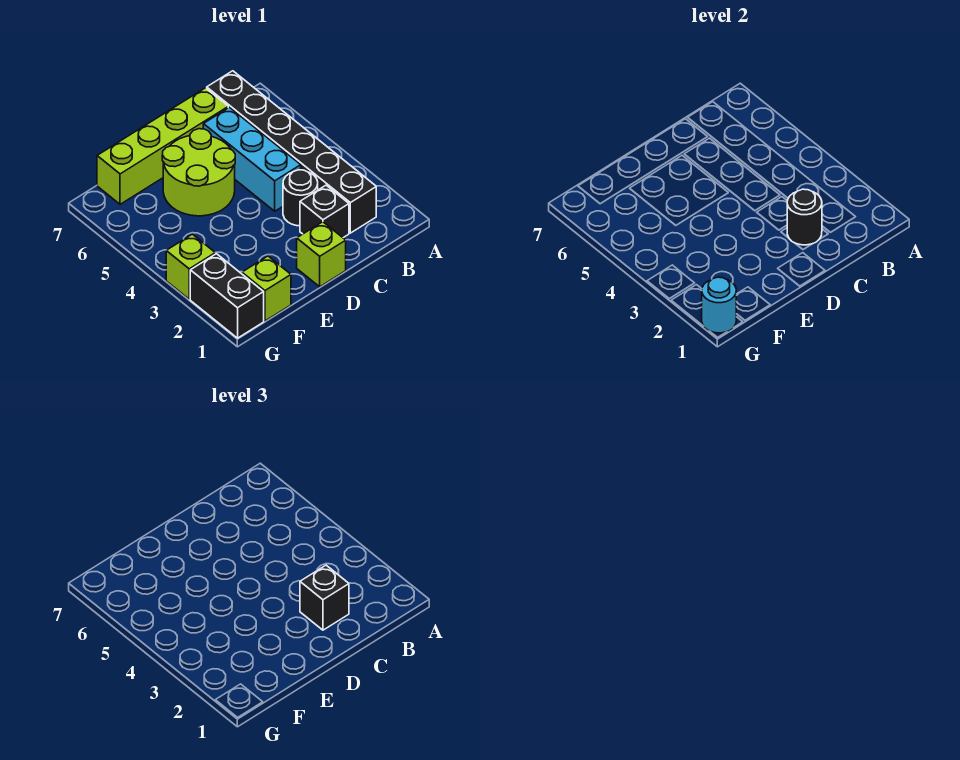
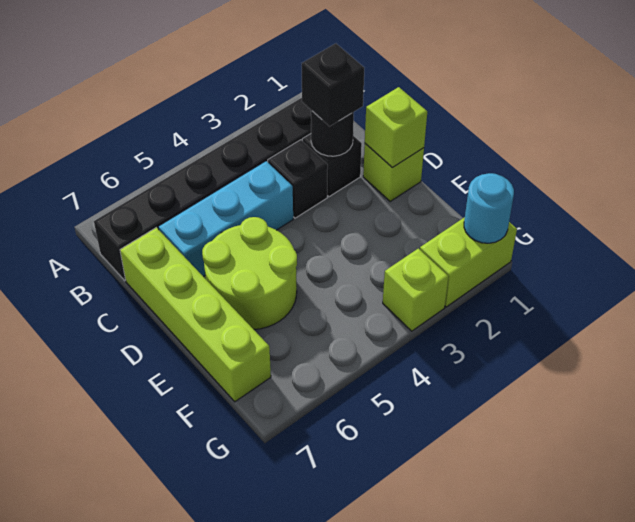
black round brick C3 level 1 -> black brick C3 level 1
lime brick F1 level 1 -> lime brick D1 level 2
black brick G1:G2 level 1 -> lime brick G1:G2 level 1

